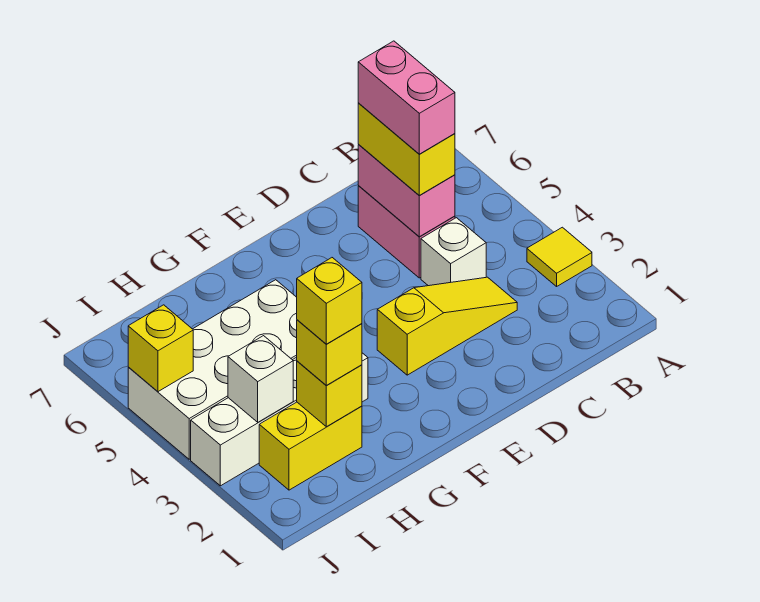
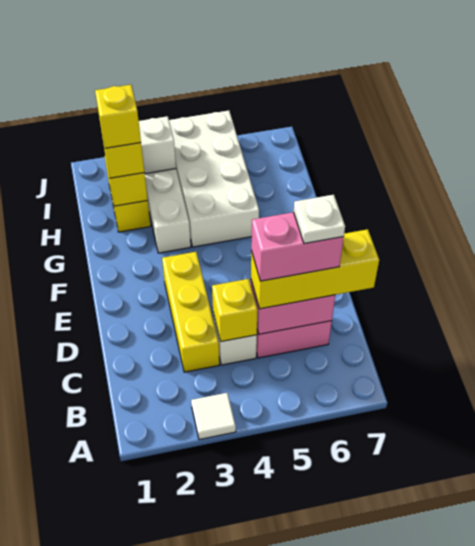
yellow tile A3 level 1 -> white tile A3 level 1
yellow slope C3:E3 level 1 top E -> yellow brick C3:E3 level 1
yellow brick C5:C6 level 3 -> yellow brick C5:C7 level 3
none -> white plate C6 level 5
yellow brick J5 level 2 -> yellow brick C4 level 2

